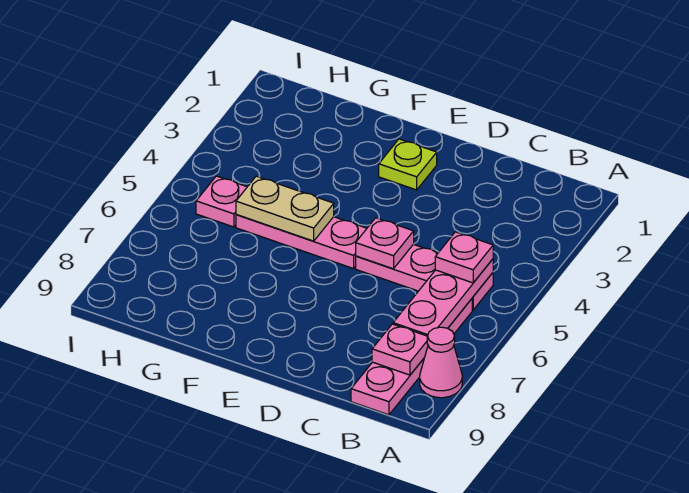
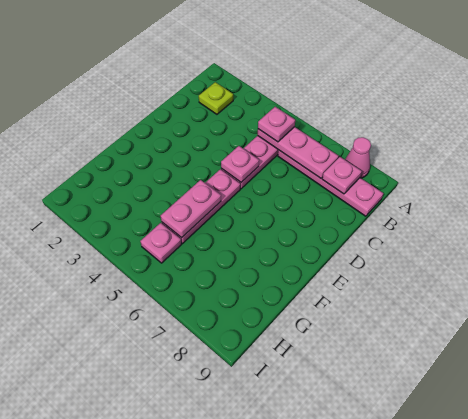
lime plate E2 level 1 -> lime plate B2 level 1
tan plate F5:G5 level 2 -> pink plate F5:G5 level 2

